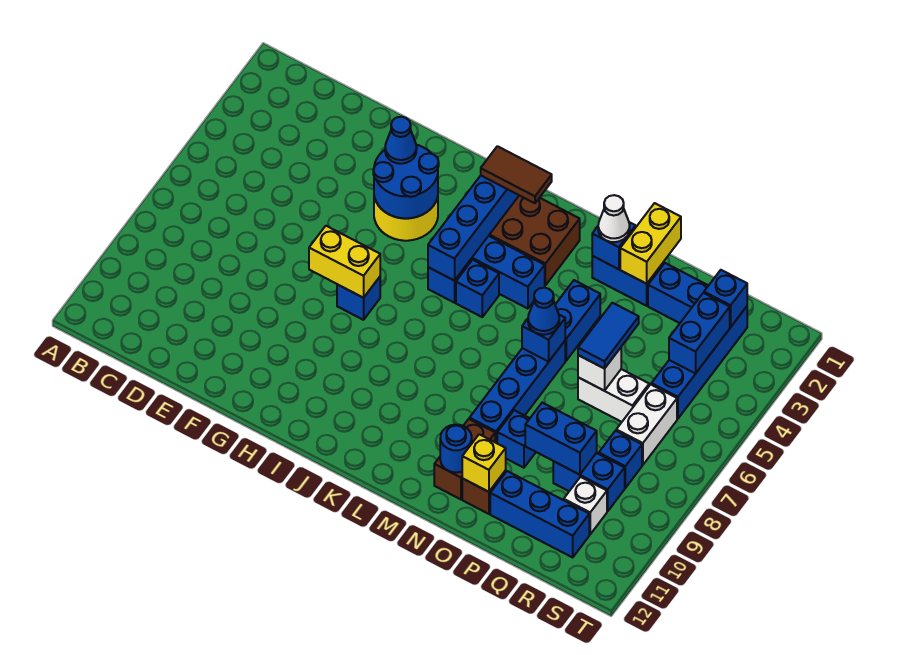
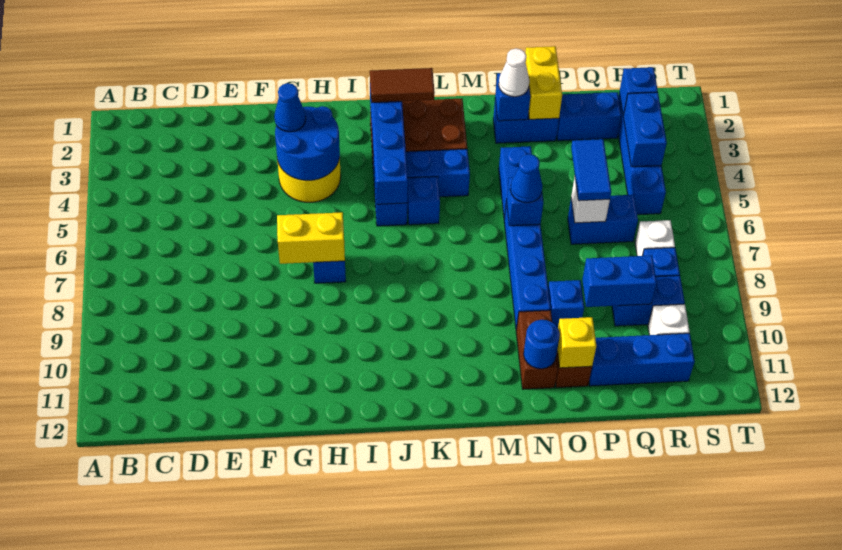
white brick P6:Q6 level 1 -> blue brick P6:Q6 level 1
white brick R6:R7 level 1 -> white brick R7 level 1

